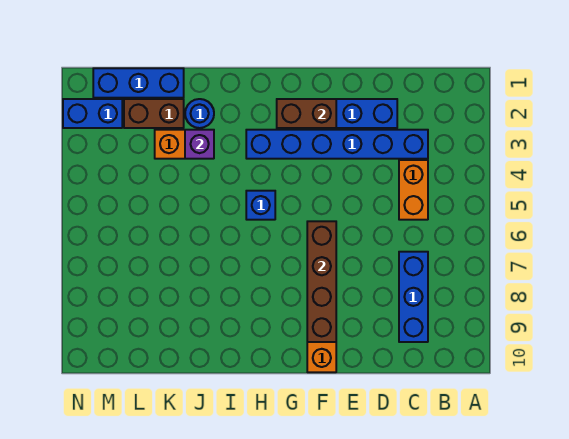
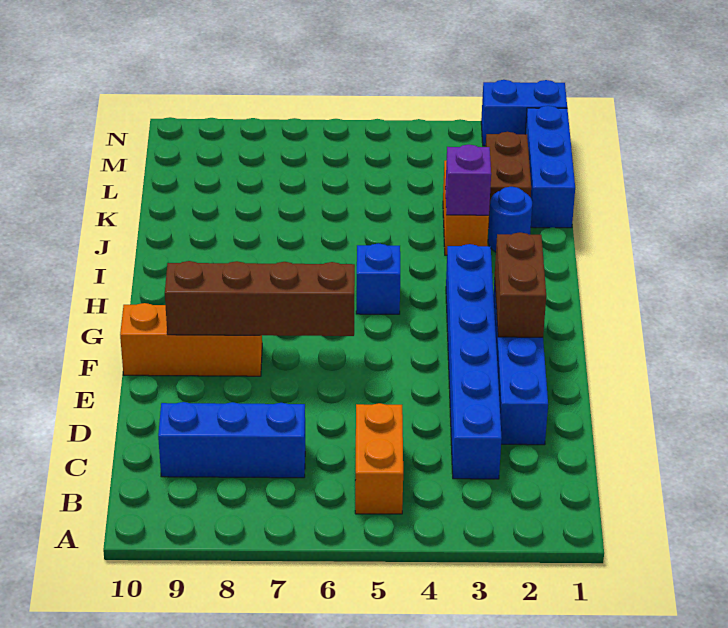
orange brick C4:C5 level 1 -> orange brick B5:C5 level 1
blue brick M2:N2 level 1 -> blue brick N1:N2 level 1

